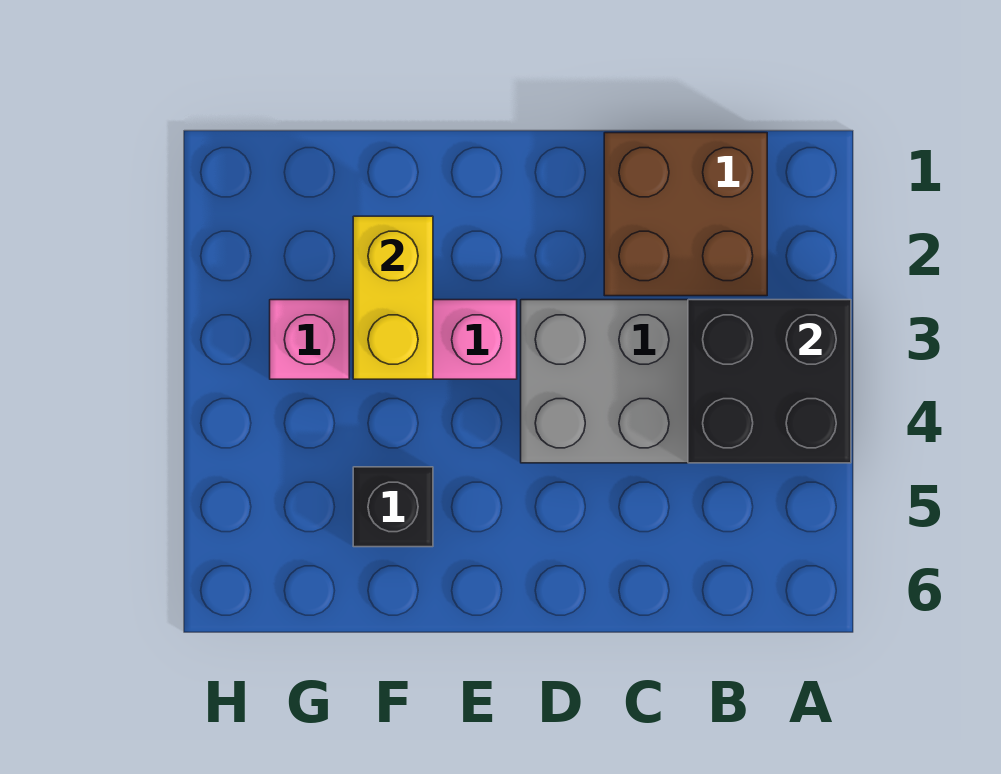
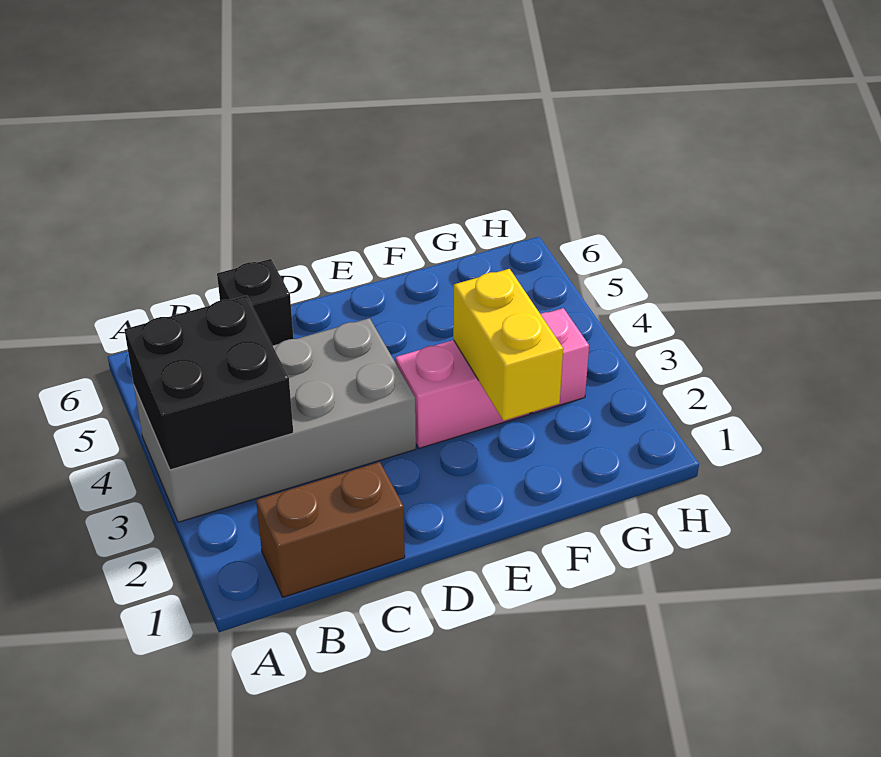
brown brick B1:C2 level 1 -> brown brick B1:C1 level 1
black brick F5 level 1 -> black brick C6 level 1

